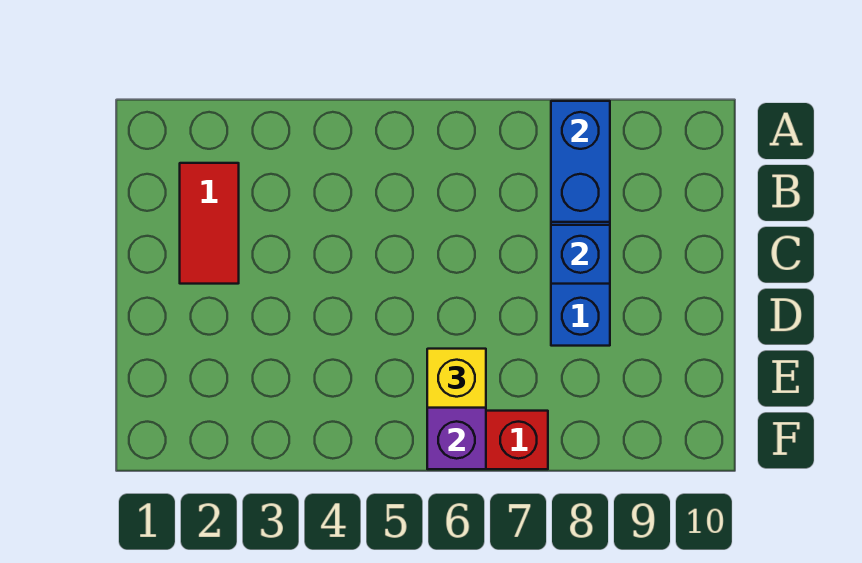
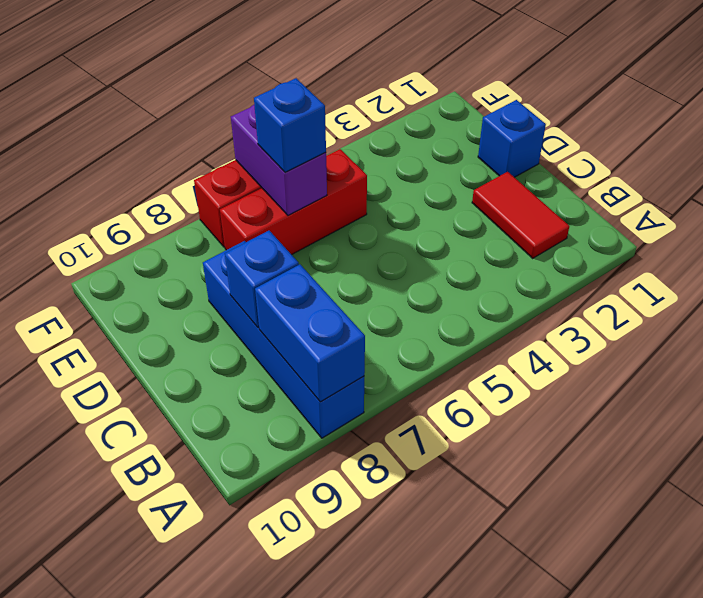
none -> blue brick D1 level 1
none -> red brick E5:E7 level 1
yellow brick E6 level 3 -> blue brick E6 level 3

